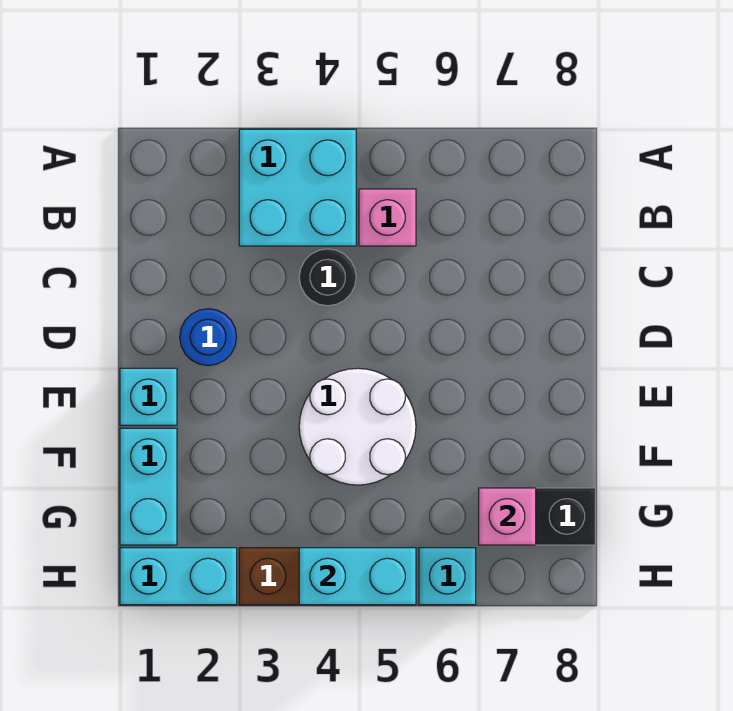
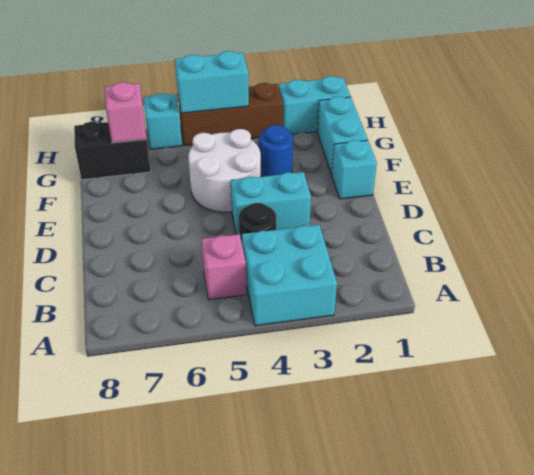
blue round brick D2 level 1 -> blue round brick F3 level 1
none -> cyan brick D3:D4 level 1

